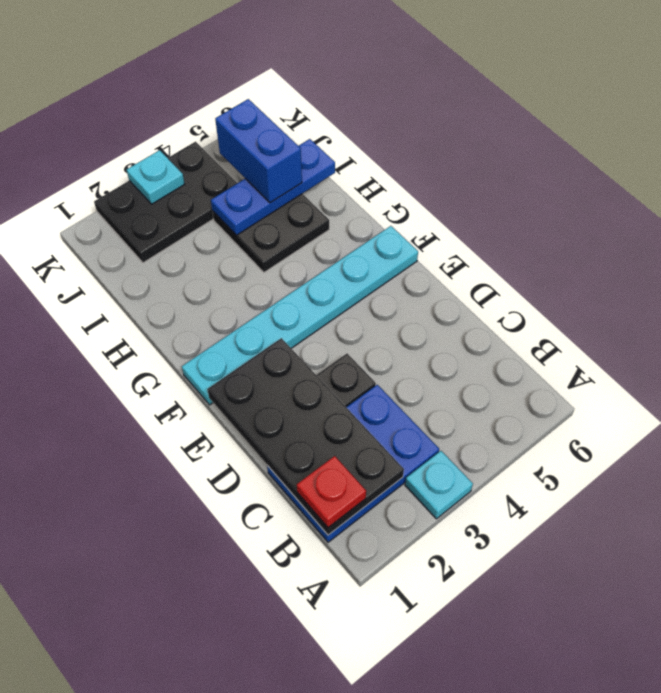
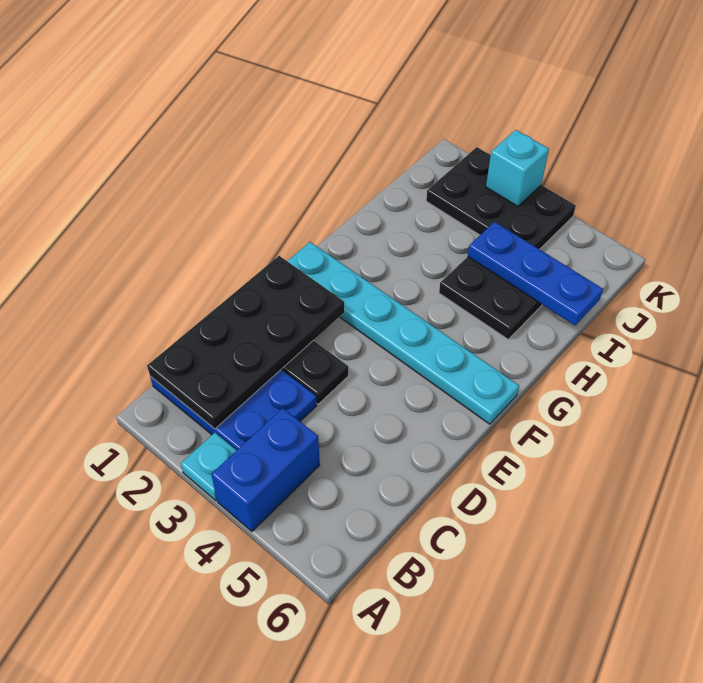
red plate B1 level 3 -> none
blue brick I5:J5 level 3 -> blue brick A4:B4 level 1
cyan plate K3 level 2 -> cyan brick K3 level 2

